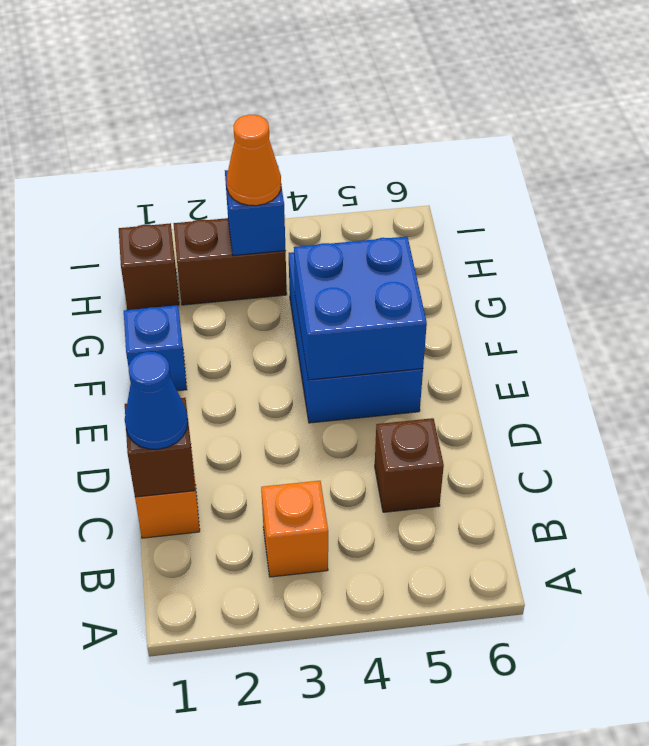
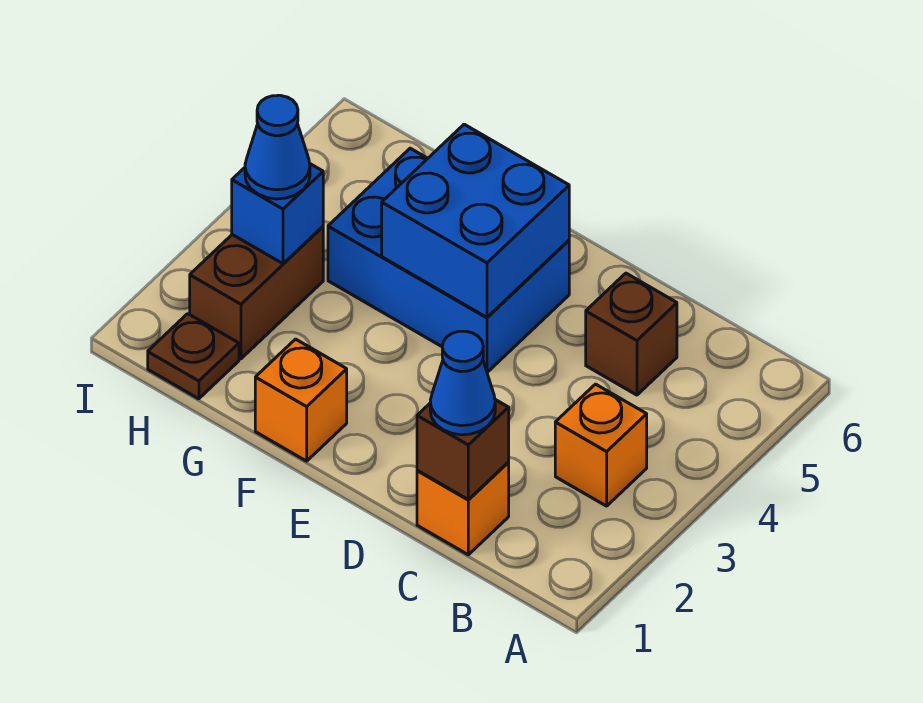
blue brick F1 level 1 -> orange brick F1 level 1
brown brick H1 level 1 -> brown plate H1 level 1
orange cone H3 level 3 -> blue cone H3 level 3

